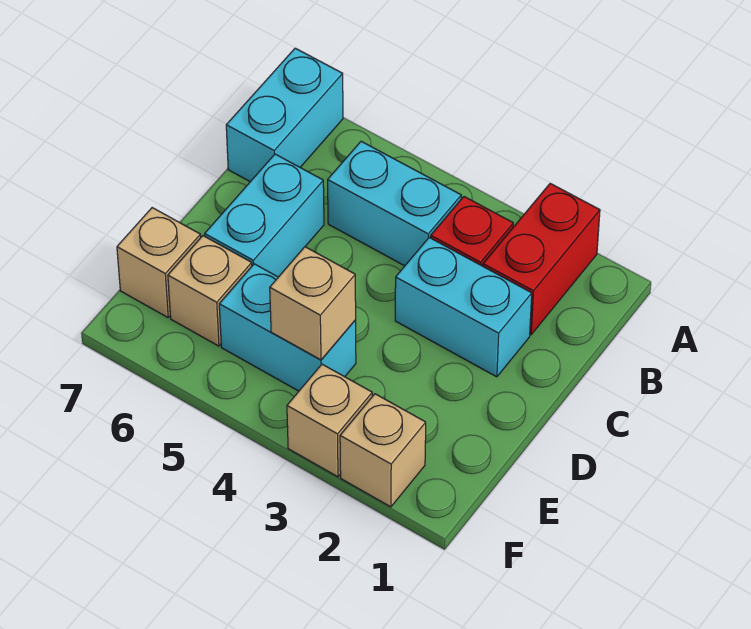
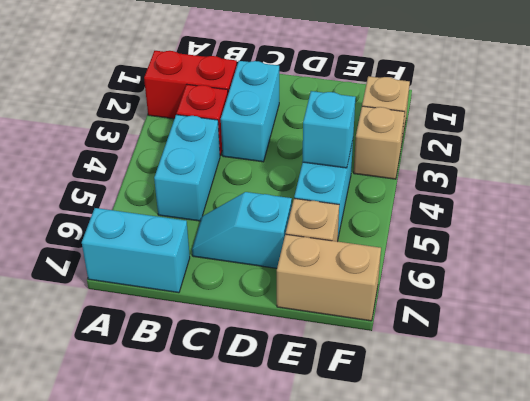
cyan brick C6:D6 level 1 -> cyan slope C6:D6 level 1 top D
tan brick E4 level 2 -> cyan brick E4 level 2
tan brick E7 level 1 -> tan brick E7:F7 level 1

